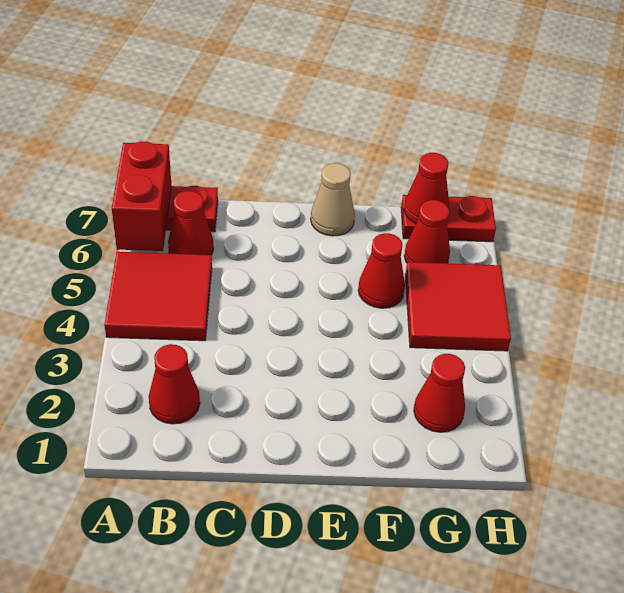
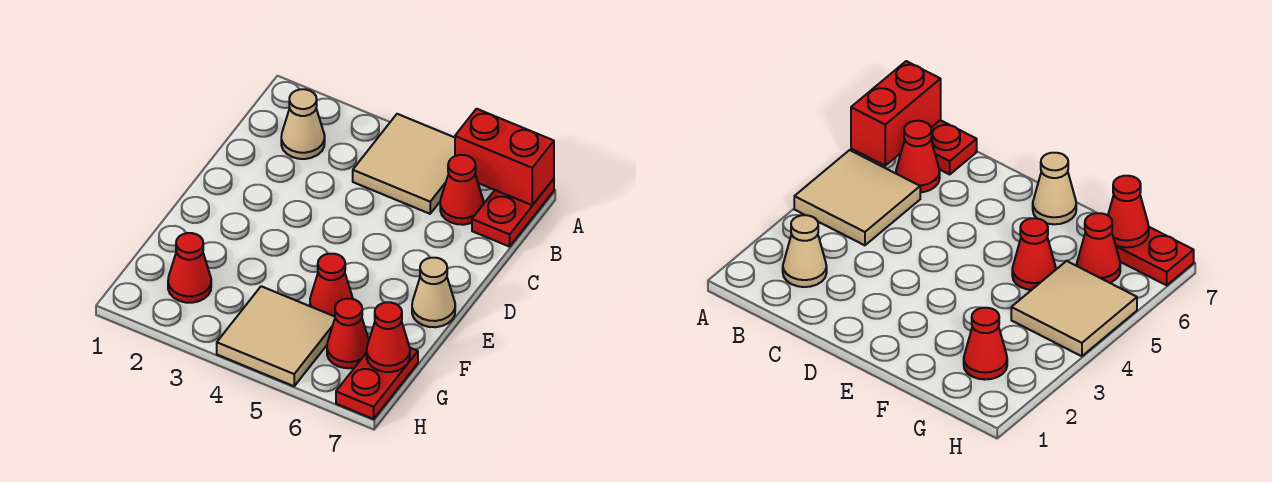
red tile A4:B5 level 1 -> tan tile A4:B5 level 1
red cone B2 level 1 -> tan cone B2 level 1
red tile G4:H5 level 1 -> tan tile G4:H5 level 1

